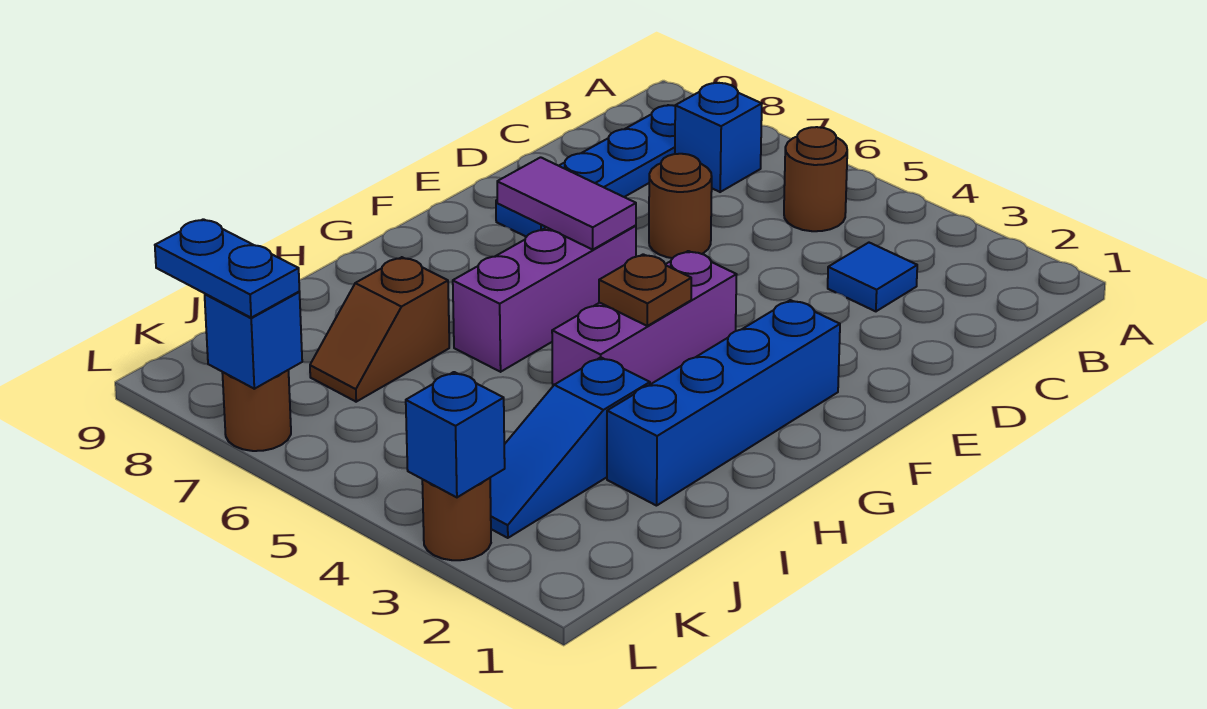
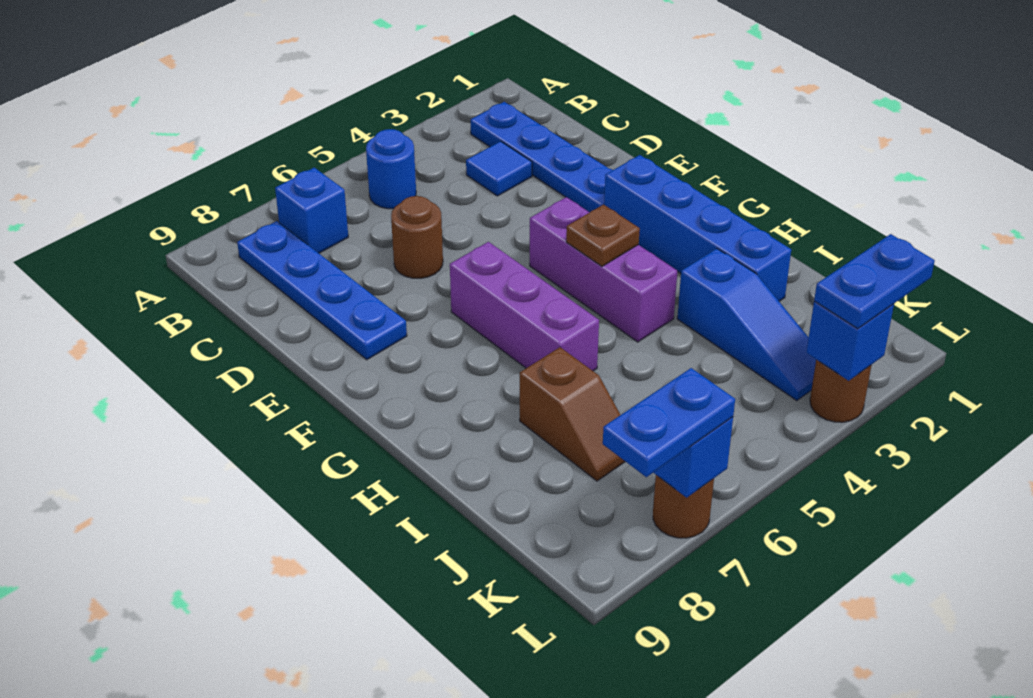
none -> blue plate B2:E2 level 1
brown round brick B5 level 1 -> blue round brick B5 level 1
purple tile F6:F7 level 2 -> none
none -> blue plate L2:L3 level 3

